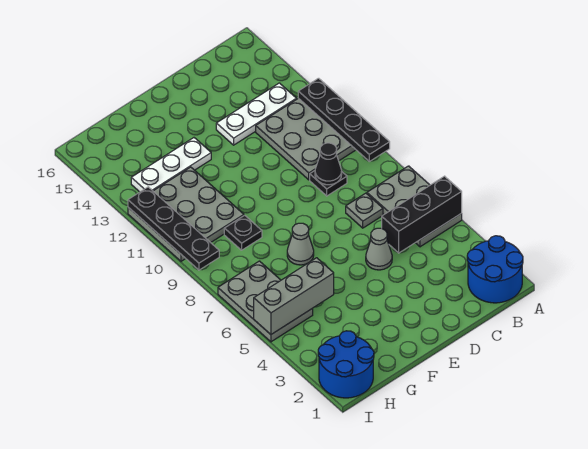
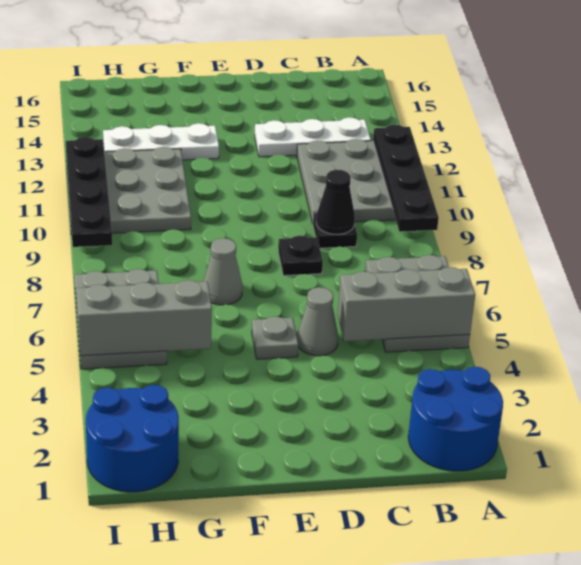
black brick A5:C5 level 2 -> grey brick A5:C5 level 2
grey plate C7 level 1 -> grey plate E5 level 1
black plate G9 level 1 -> black plate D8 level 1

